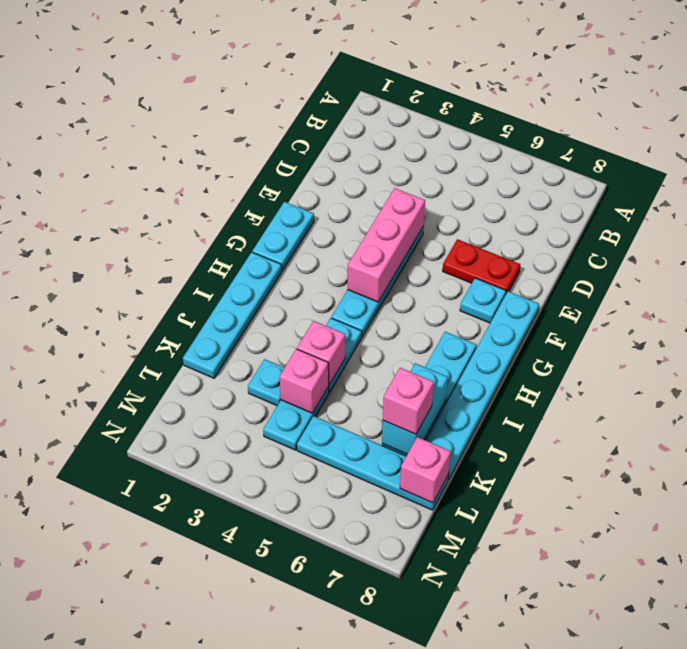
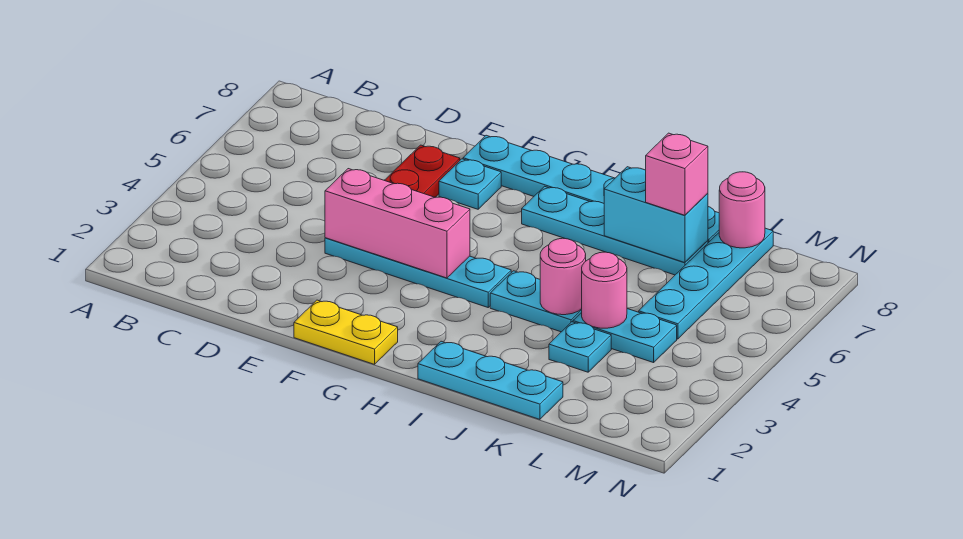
cyan plate F1:G1 level 1 -> yellow plate F1:G1 level 1
cyan plate H1:K1 level 1 -> cyan plate I1:K1 level 1
pink brick J4 level 2 -> pink round brick J4 level 2
pink brick K4 level 2 -> pink round brick K4 level 2
pink brick L8 level 2 -> pink round brick L8 level 2

